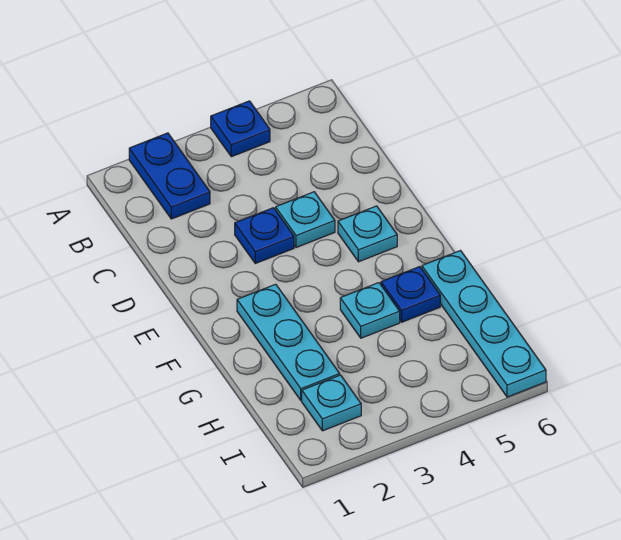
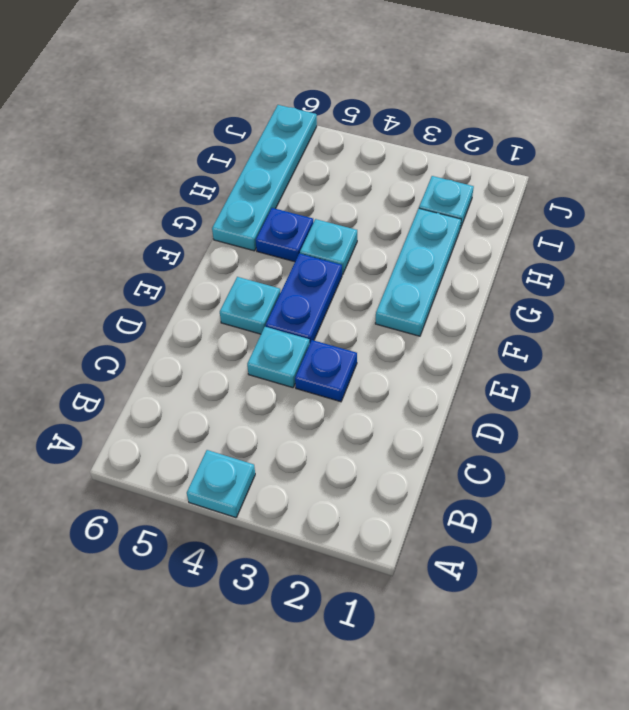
blue plate A2:B2 level 1 -> blue plate E4:F4 level 1
blue plate A4 level 1 -> cyan plate A4 level 1

